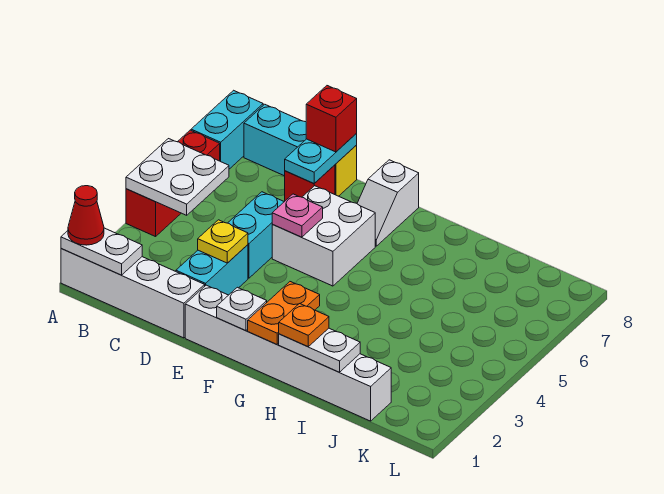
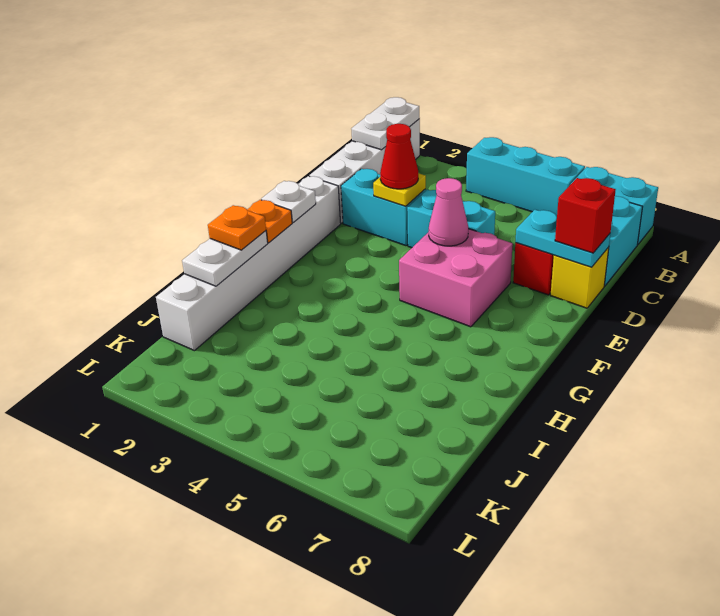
red cone A1 level 3 -> red cone D3 level 3
red brick A4:A6 level 1 -> cyan brick A4:A6 level 1
white plate A4:B5 level 2 -> none
white brick E5:F6 level 1 -> pink brick E5:F6 level 1
pink plate E5 level 2 -> pink cone E5 level 2
white slope F7:F8 level 1 top 8 -> none
orange plate G1:G2 level 2 -> orange plate G1 level 2

